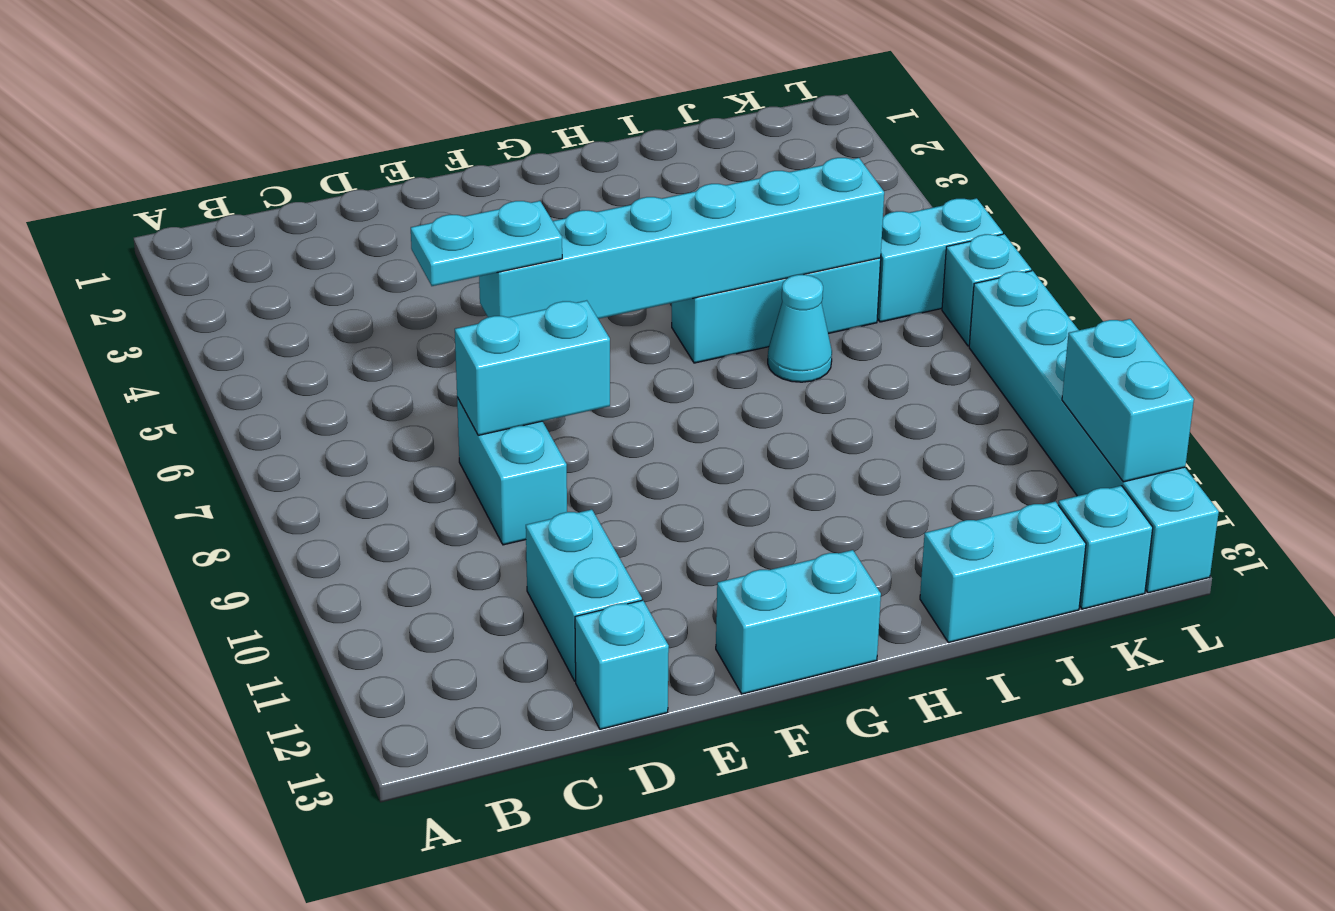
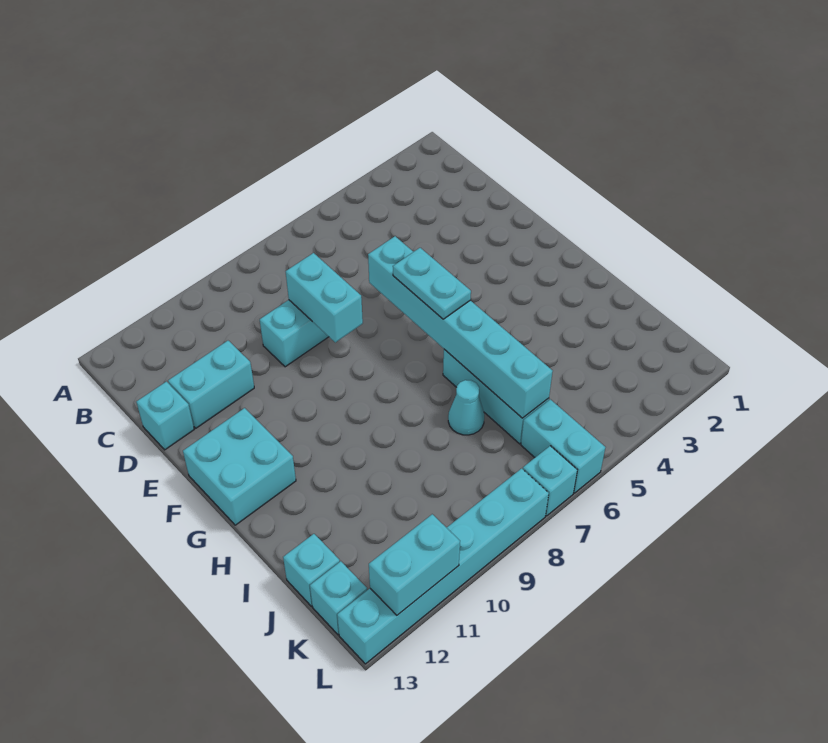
cyan plate D6:E6 level 3 -> cyan plate F6:G6 level 3
cyan brick F13:G13 level 1 -> cyan brick F12:G13 level 1
cyan brick I13:J13 level 1 -> cyan brick J13 level 1

